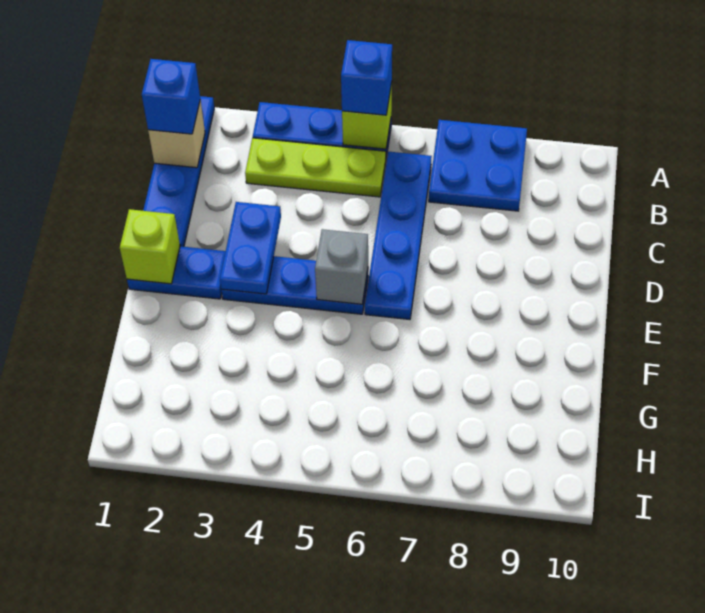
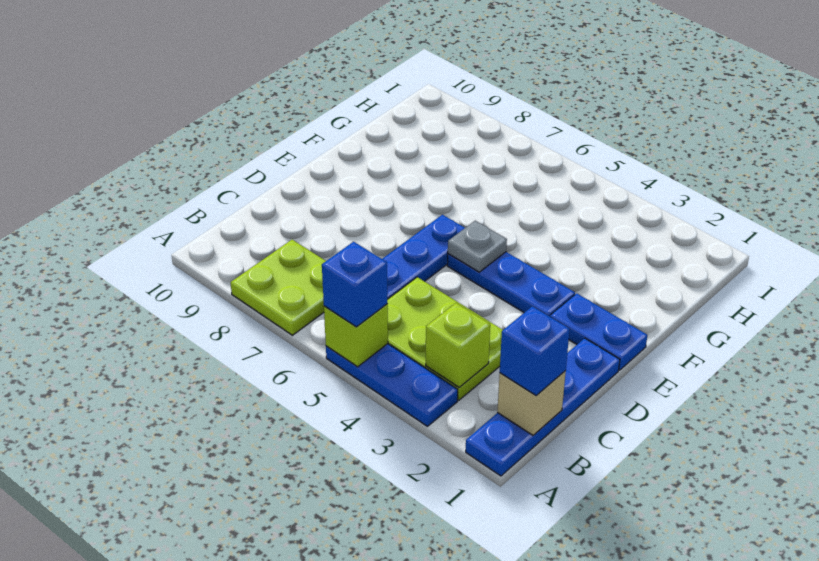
blue plate A7:B8 level 1 -> lime plate A7:B8 level 1
lime plate B3:B5 level 1 -> lime plate B3:C5 level 1
blue plate D3:E3 level 2 -> none
lime brick E1 level 2 -> lime brick B3 level 2
grey brick E5 level 2 -> grey plate E5 level 2

